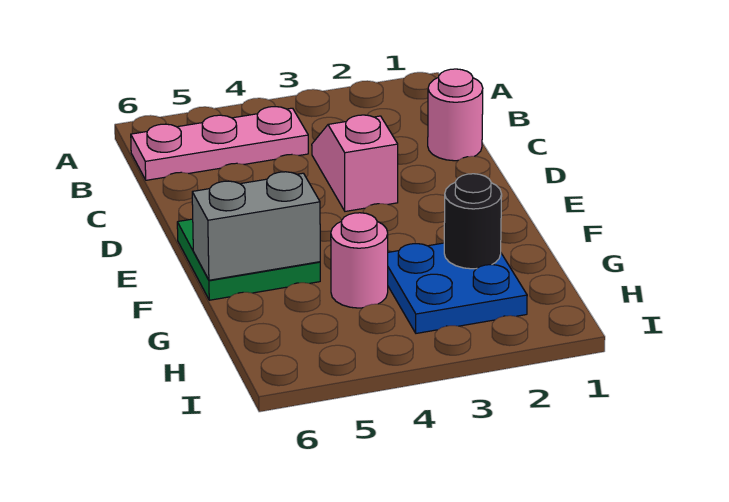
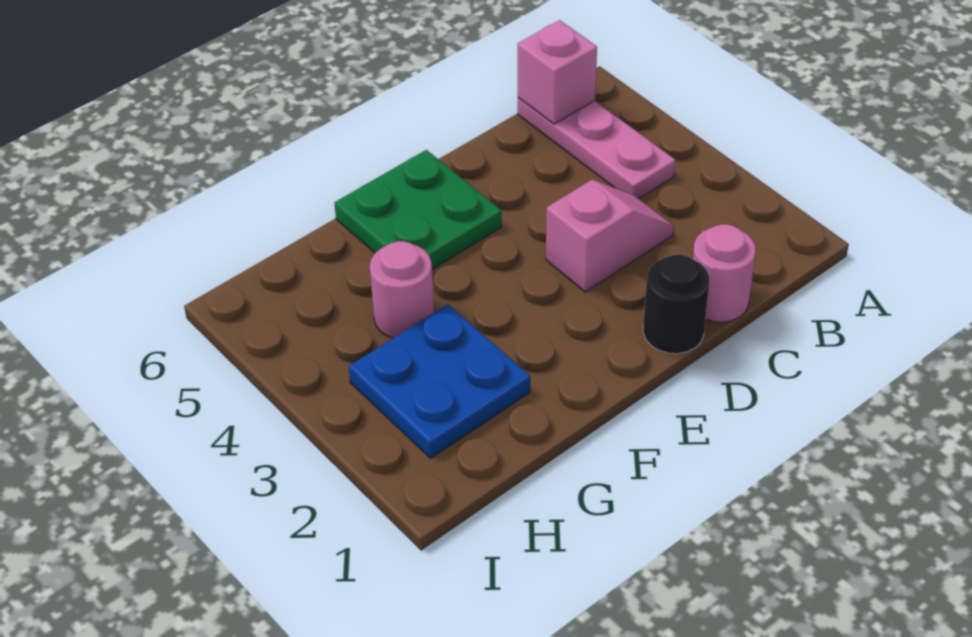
none -> pink brick B6 level 2
grey brick F5:F6 level 2 -> none
black round brick G2 level 2 -> black round brick D1 level 1

